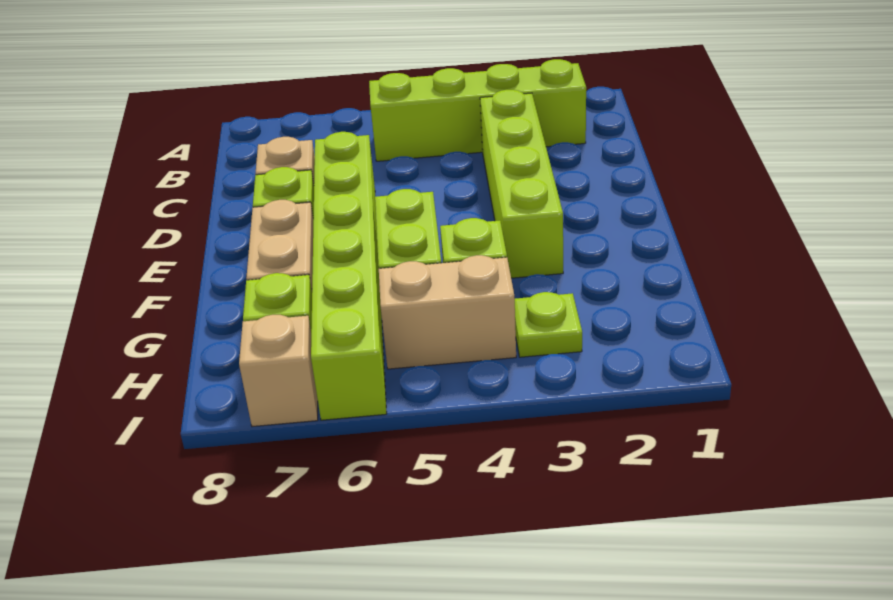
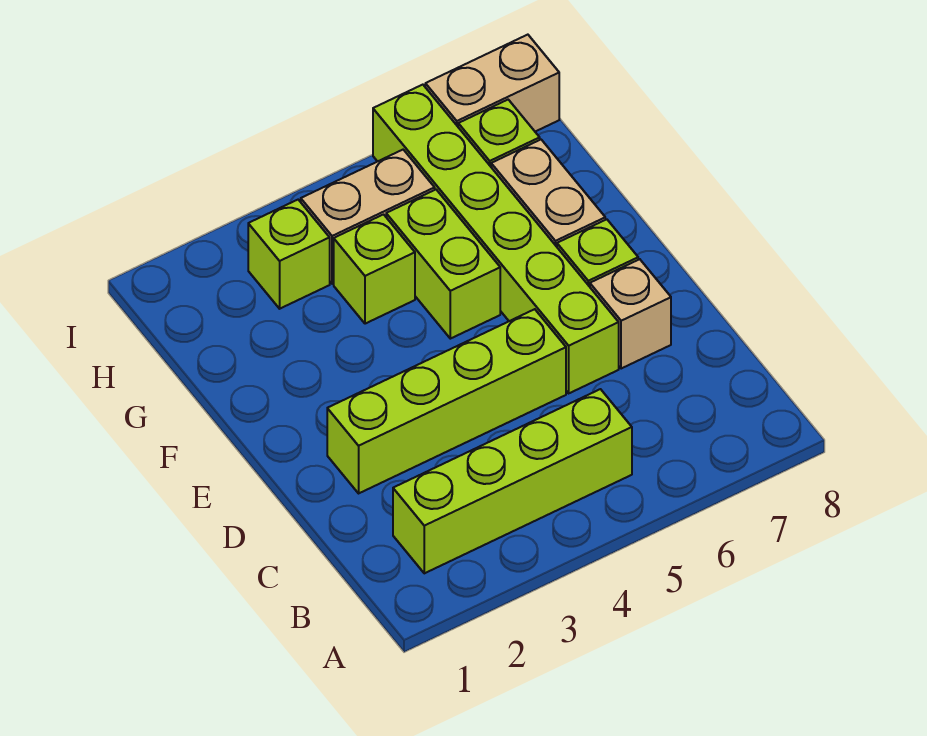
lime brick C3:F3 level 1 -> lime brick D2:D5 level 1
lime plate H3 level 1 -> lime brick H3 level 1
tan brick I7 level 1 -> tan brick I7:I8 level 1

